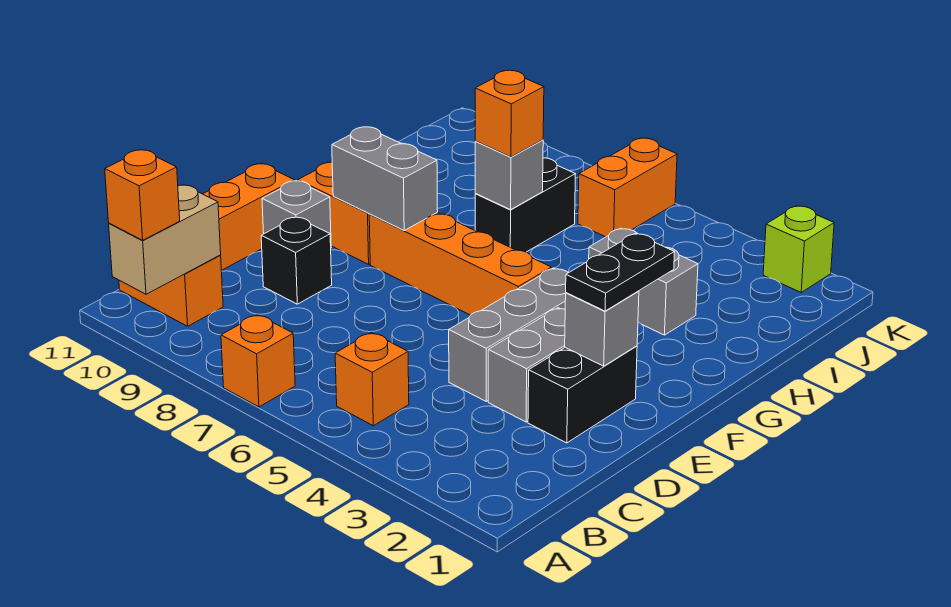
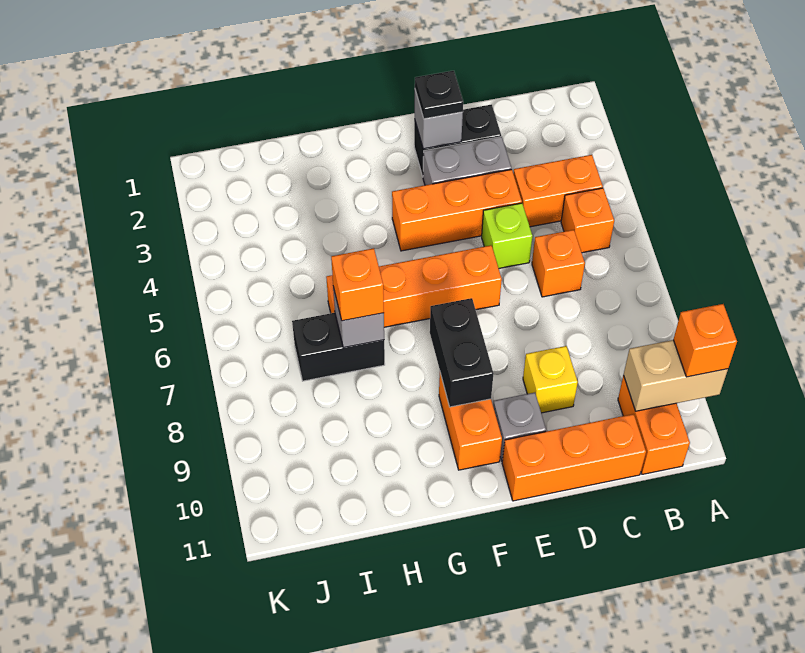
orange brick A7 level 1 -> orange brick C6 level 1
grey brick D4:F4 level 1 -> orange brick D4:F4 level 1
black brick D9 level 1 -> yellow brick D9 level 1
black plate E2:F2 level 3 -> black plate E2 level 3
orange brick F5:F8 level 1 -> orange brick E6:H6 level 1
grey brick F8:F9 level 2 -> black brick F8:F9 level 2
grey brick H3:H4 level 1 -> none
orange brick J6:K6 level 1 -> orange brick B4:C4 level 1
lime brick K2 level 1 -> lime brick D5 level 1

